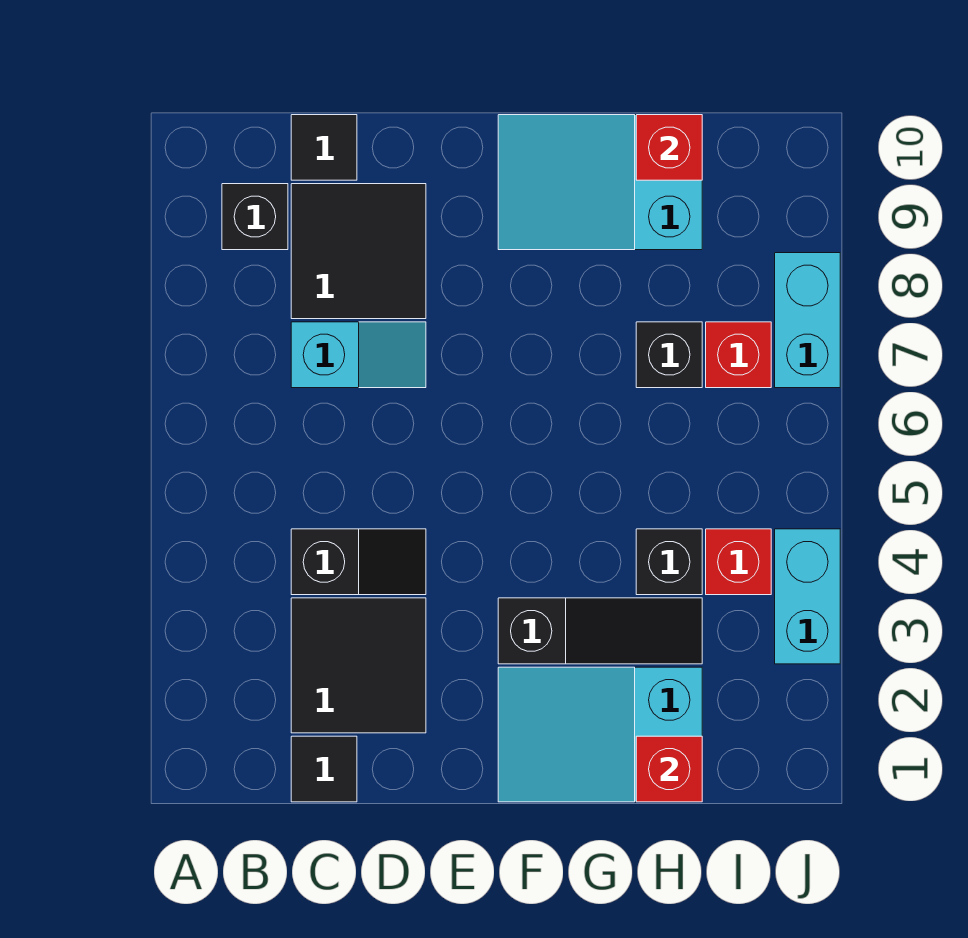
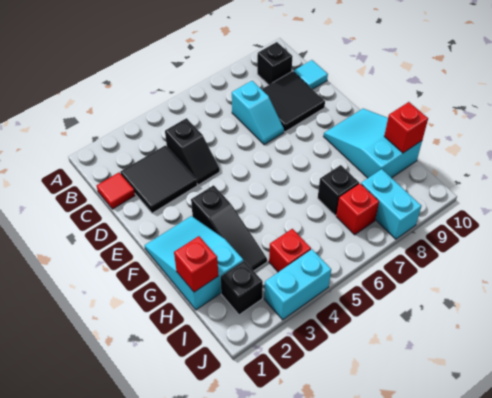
black tile C1 level 1 -> red tile C1 level 1
black tile C10 level 1 -> cyan tile C10 level 1
black brick H4 level 1 -> black brick I2 level 1
cyan brick J7:J8 level 1 -> cyan brick I8:J8 level 1

